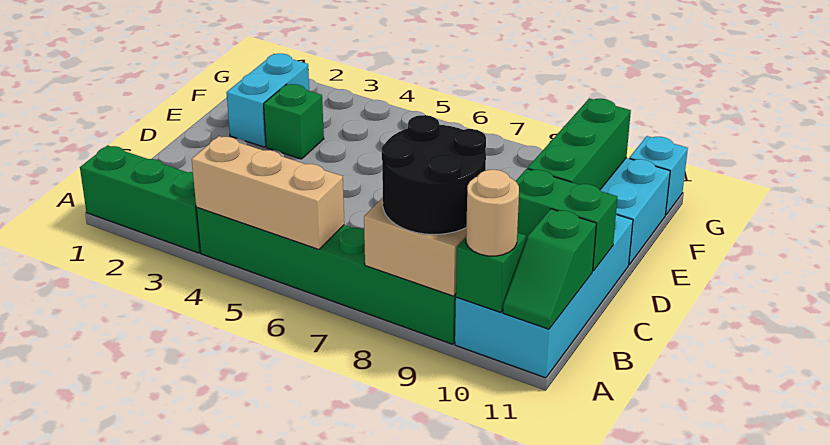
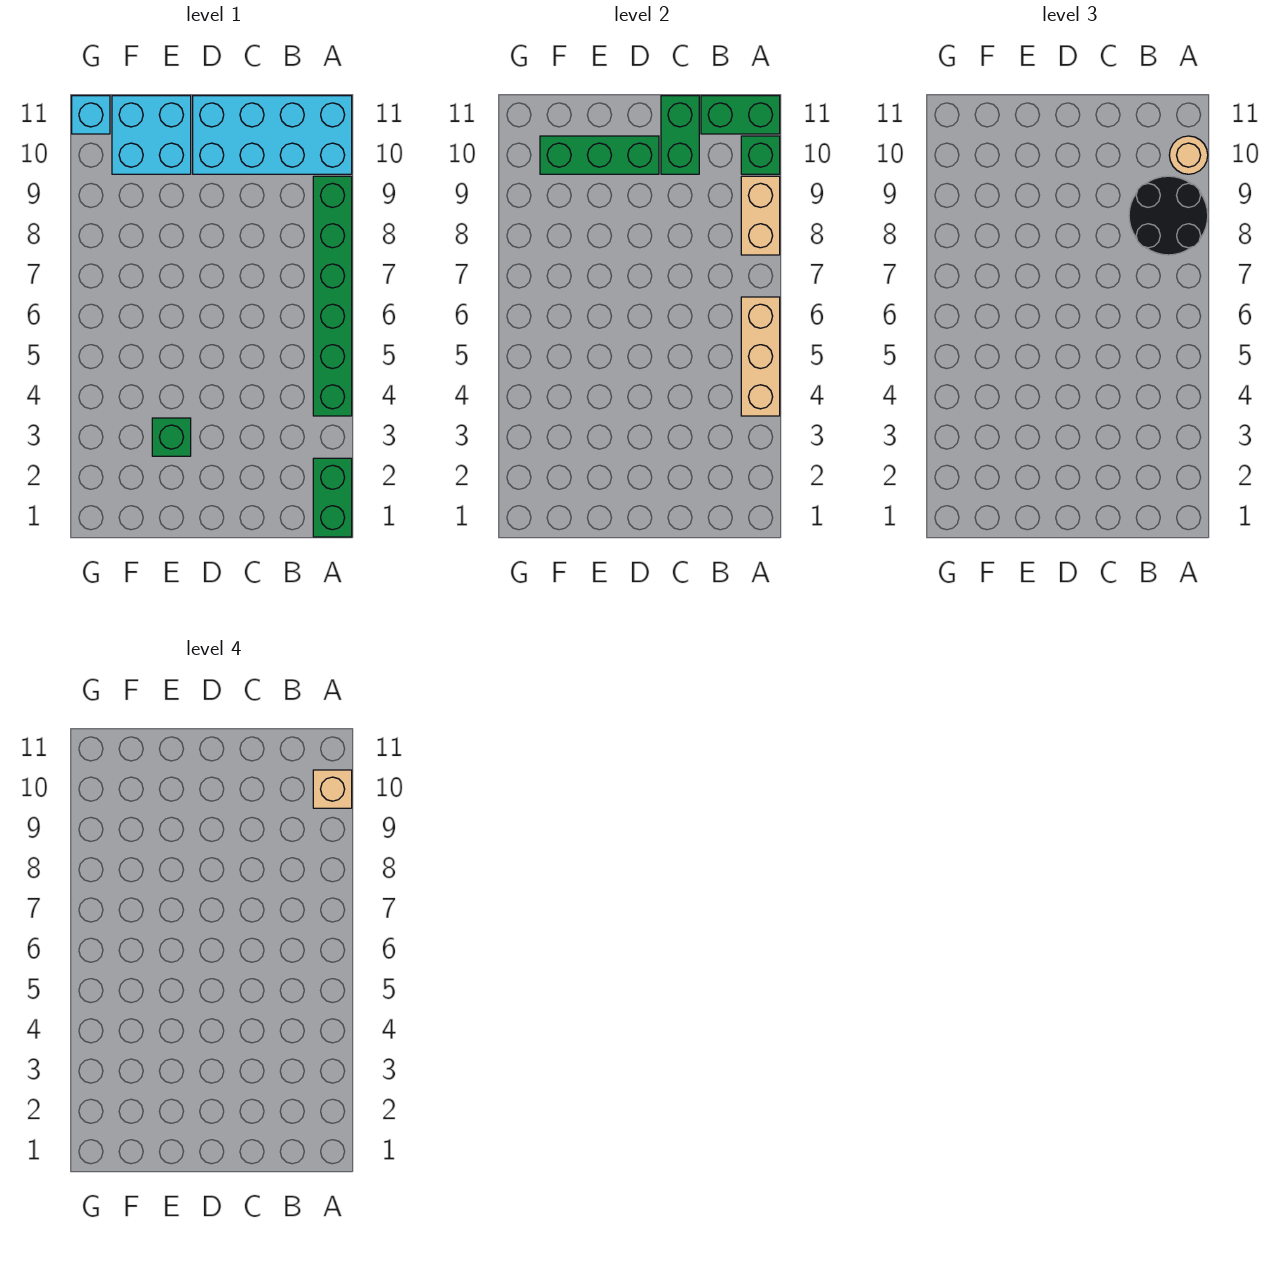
green brick A1:A3 level 1 -> green brick A1:A2 level 1
none -> tan brick A10 level 4
green slope A11:B11 level 2 top B -> green brick A11:B11 level 2
cyan brick E2:F2 level 1 -> none

